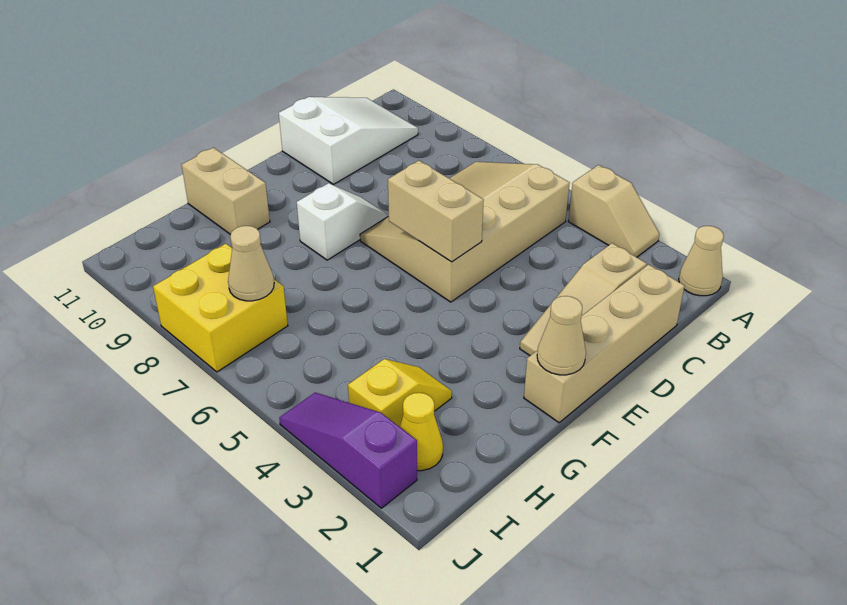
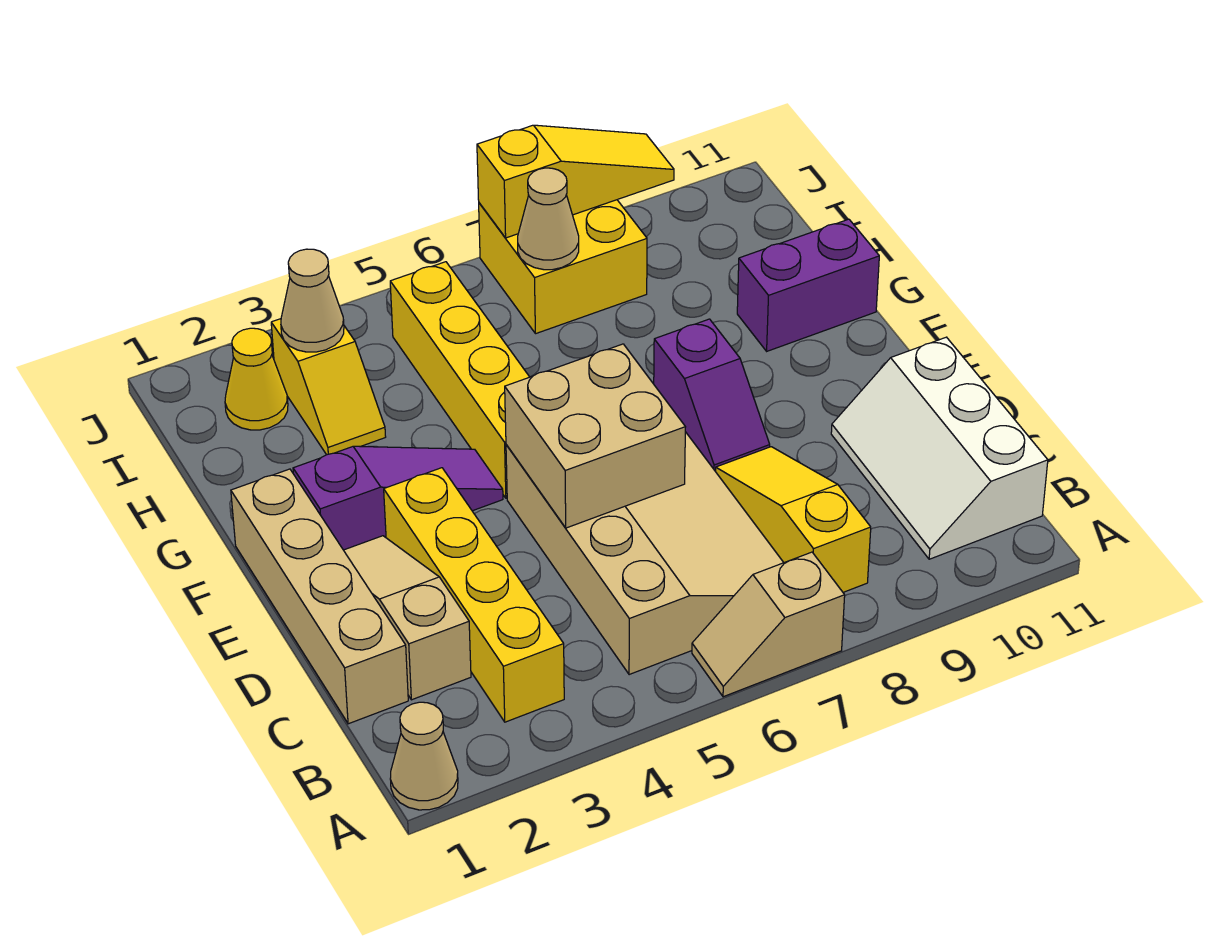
tan slope A3:A4 level 1 top 4 -> tan slope A6:A7 level 1 top 7
none -> yellow brick B3:E3 level 1
none -> yellow slope B8:D8 level 1 top B
white slope B10:D11 level 1 top D -> white slope B10:D11 level 1 top 11
tan brick E5:E6 level 2 -> tan brick D5:E6 level 2
white slope E8:F8 level 1 top F -> purple slope E8:F8 level 1 top F
tan cone F1 level 2 -> tan cone I3 level 2
none -> yellow brick F5:I5 level 1
tan brick G10:G11 level 1 -> purple brick G10:G11 level 1
purple slope J2:J4 level 1 top 2 -> purple slope F2:F4 level 1 top 2
none -> yellow slope J7:J9 level 2 top 7

